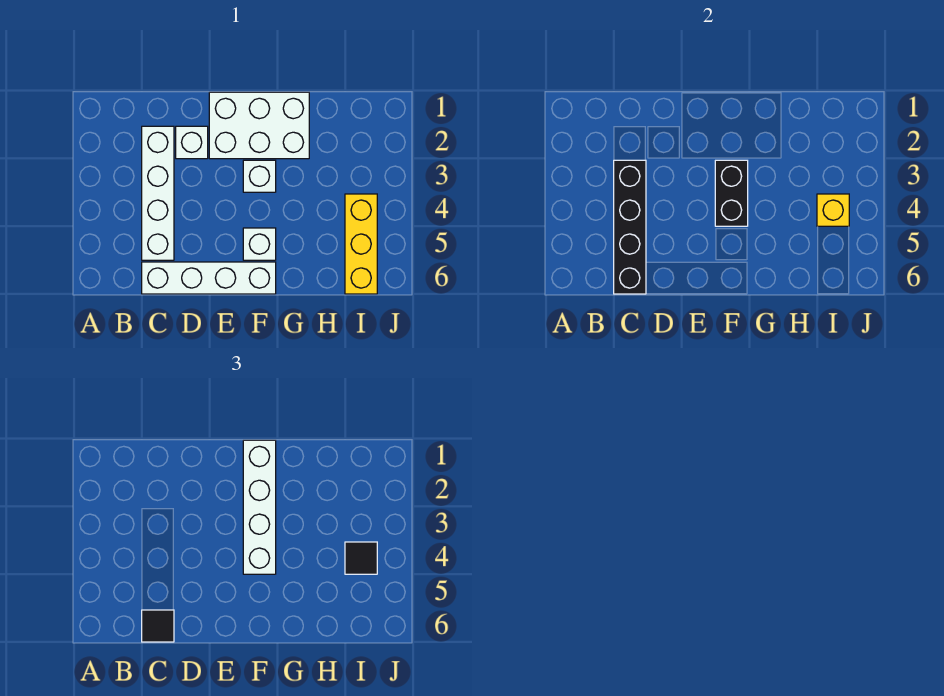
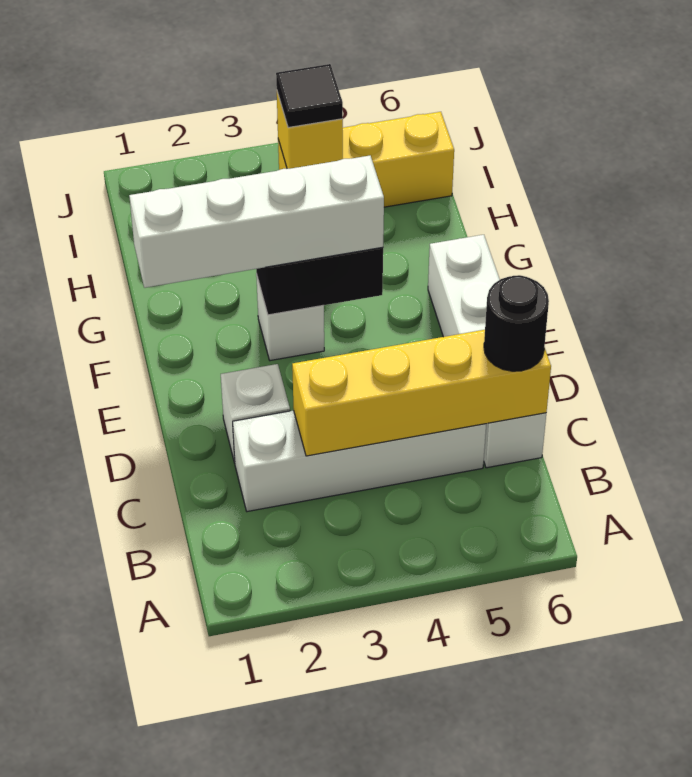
black brick C3:C6 level 2 -> yellow brick C3:C6 level 2
black tile C6 level 3 -> black round brick C6 level 3
white brick E1:G2 level 1 -> none
white brick F5 level 1 -> none

